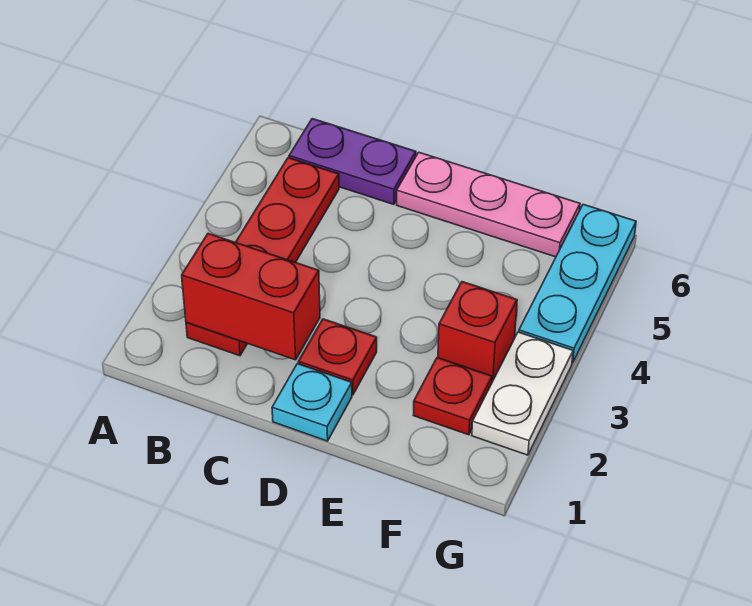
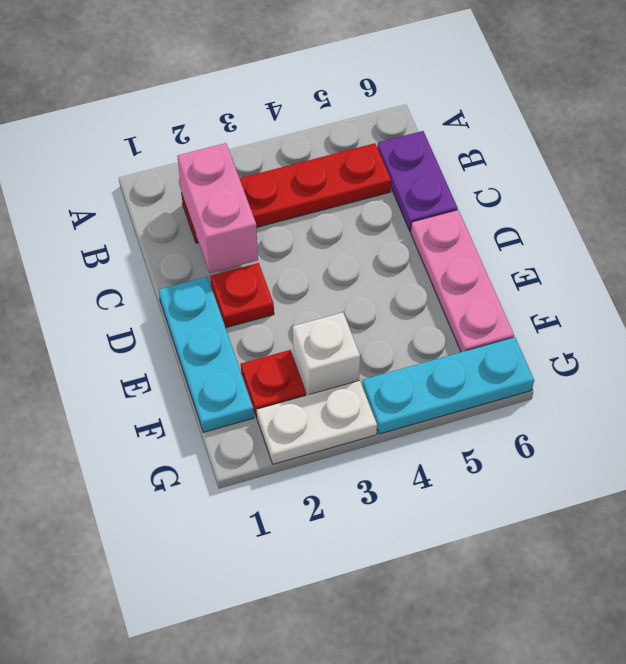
red brick B2:C2 level 2 -> pink brick B2:C2 level 2
cyan plate D1 level 1 -> cyan plate D1:F1 level 1
red brick F3 level 1 -> white brick F3 level 1

